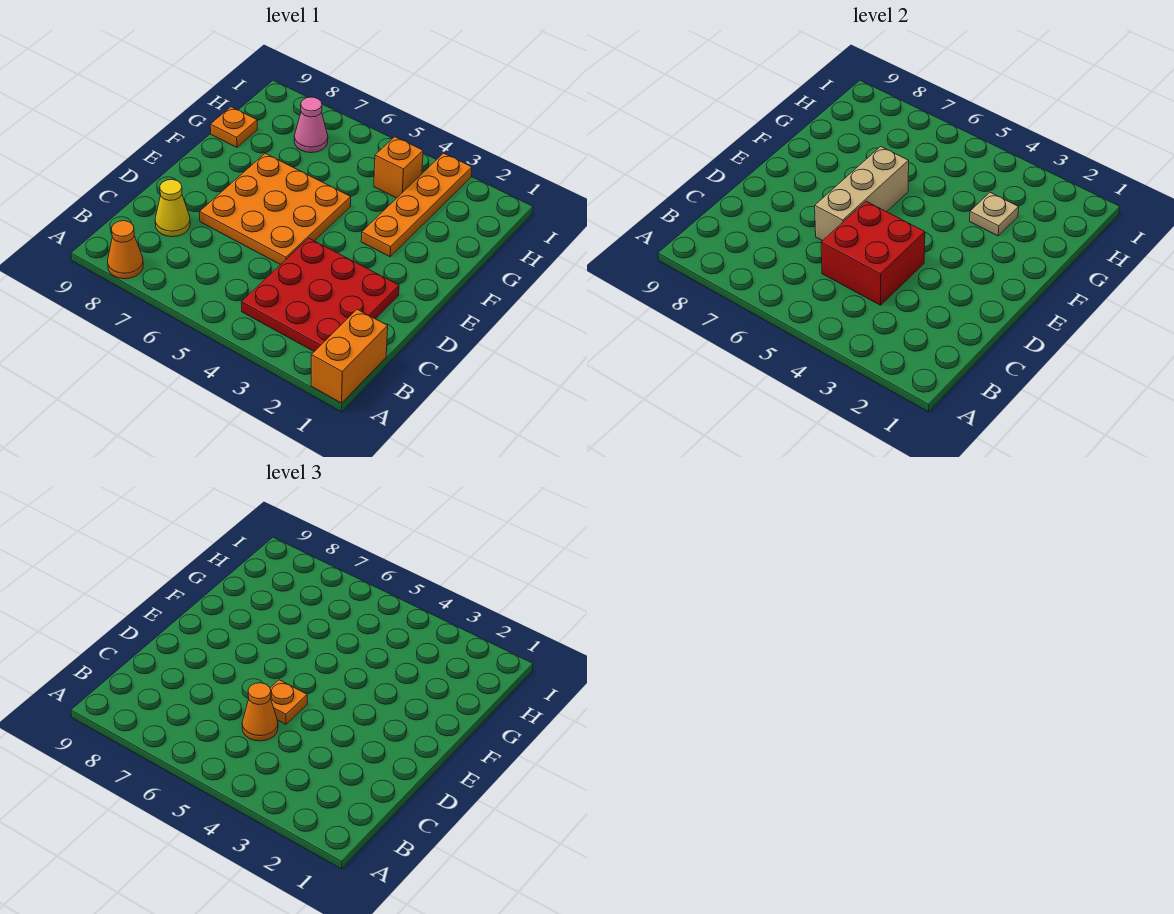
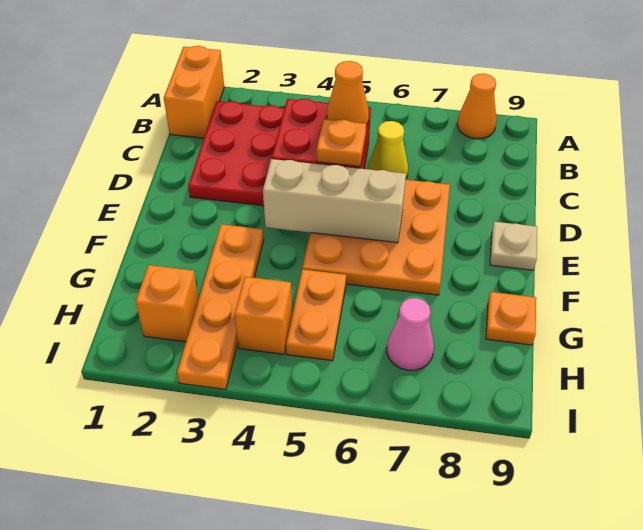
yellow cone C8 level 1 -> yellow cone C6 level 1
tan brick D6:F6 level 2 -> tan brick E4:E6 level 2
tan plate G3 level 2 -> tan plate E9 level 1
none -> orange plate G5:H5 level 1
none -> orange brick H2 level 1

